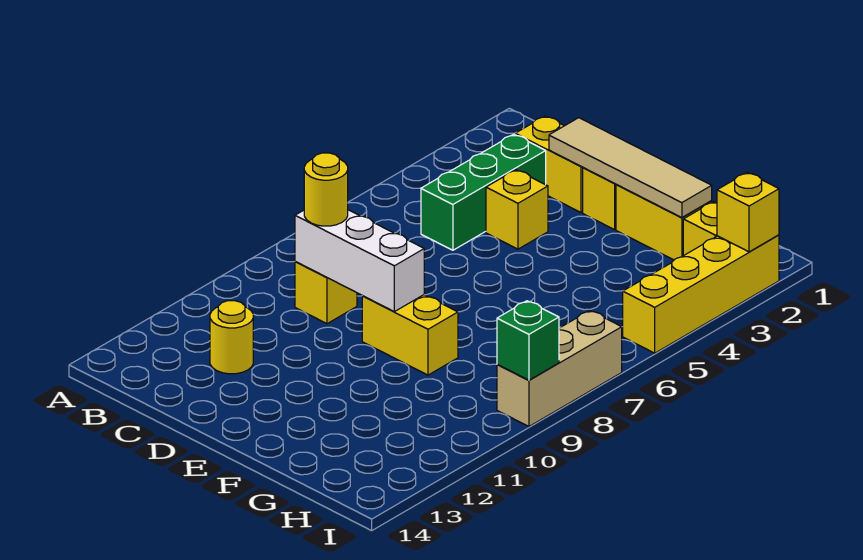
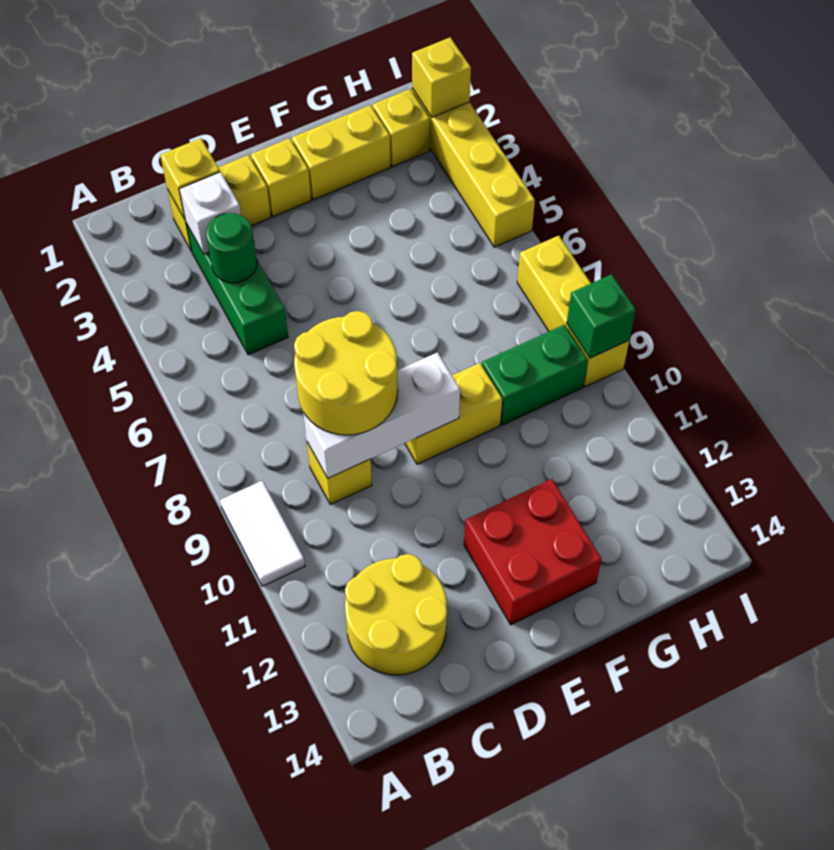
none -> white tile A9:A10 level 1
none -> white brick C3 level 2
none -> green round brick C4 level 2
yellow round brick C9 level 3 -> yellow round brick C8:D9 level 3
yellow round brick C12 level 1 -> yellow round brick B12:C13 level 1
tan tile D2:G2 level 2 -> none
yellow brick D4 level 1 -> yellow brick C2 level 2
none -> red brick E12:F13 level 1
none -> green brick G9:H9 level 1
tan brick I7:I9 level 1 -> yellow brick I7:I9 level 1

